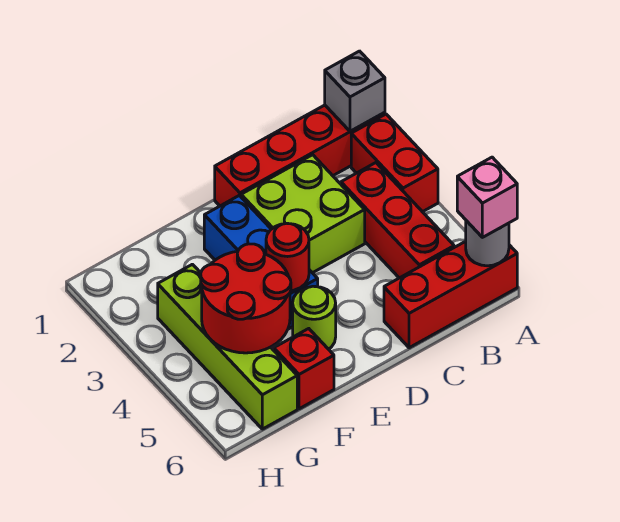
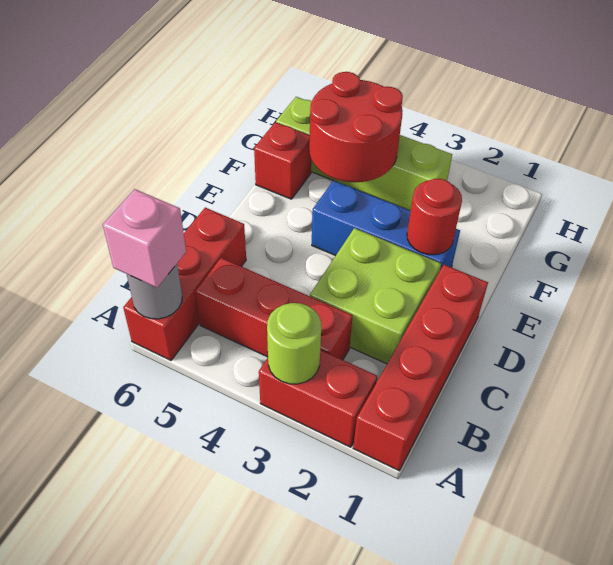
grey brick A1 level 2 -> none
red round brick E4 level 2 -> red round brick E2 level 2
lime round brick E5 level 1 -> lime round brick A3 level 2

